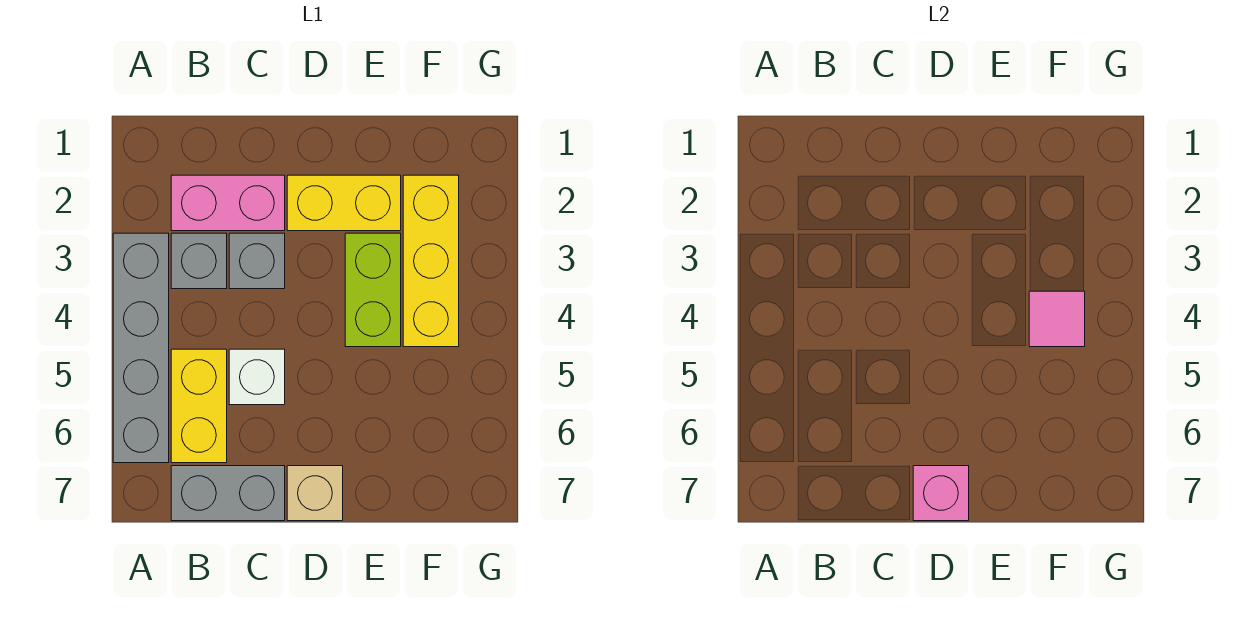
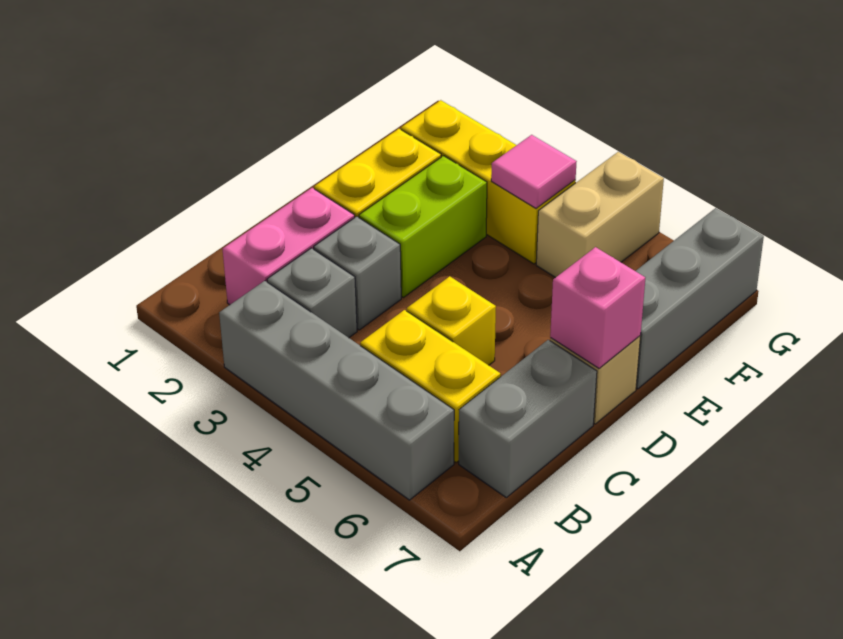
white brick C5 level 1 -> yellow brick C5 level 1
lime brick E3:E4 level 1 -> lime brick D3:E3 level 1
none -> grey brick E7:G7 level 1
none -> tan brick F5:G5 level 1

